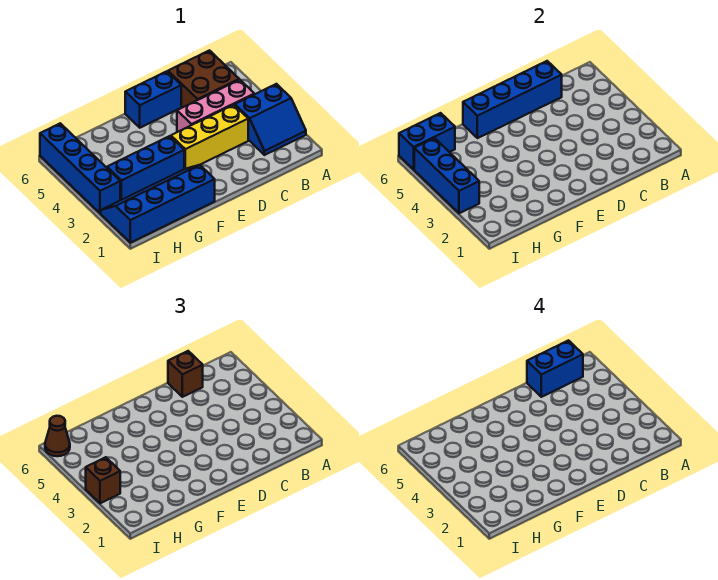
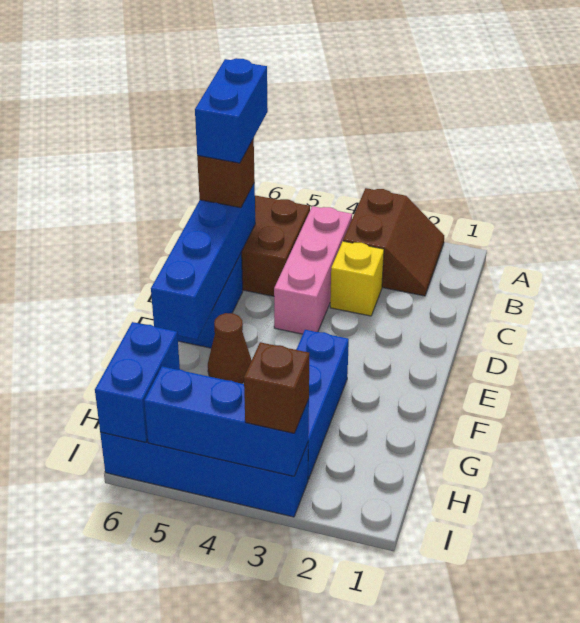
blue slope A2:B3 level 1 top 3 -> brown slope A2:B3 level 1 top 3
yellow brick C3:E3 level 1 -> yellow brick C3 level 1
blue slope F1:I2 level 1 top 1 -> none
brown cone I6 level 3 -> brown cone F5 level 1

